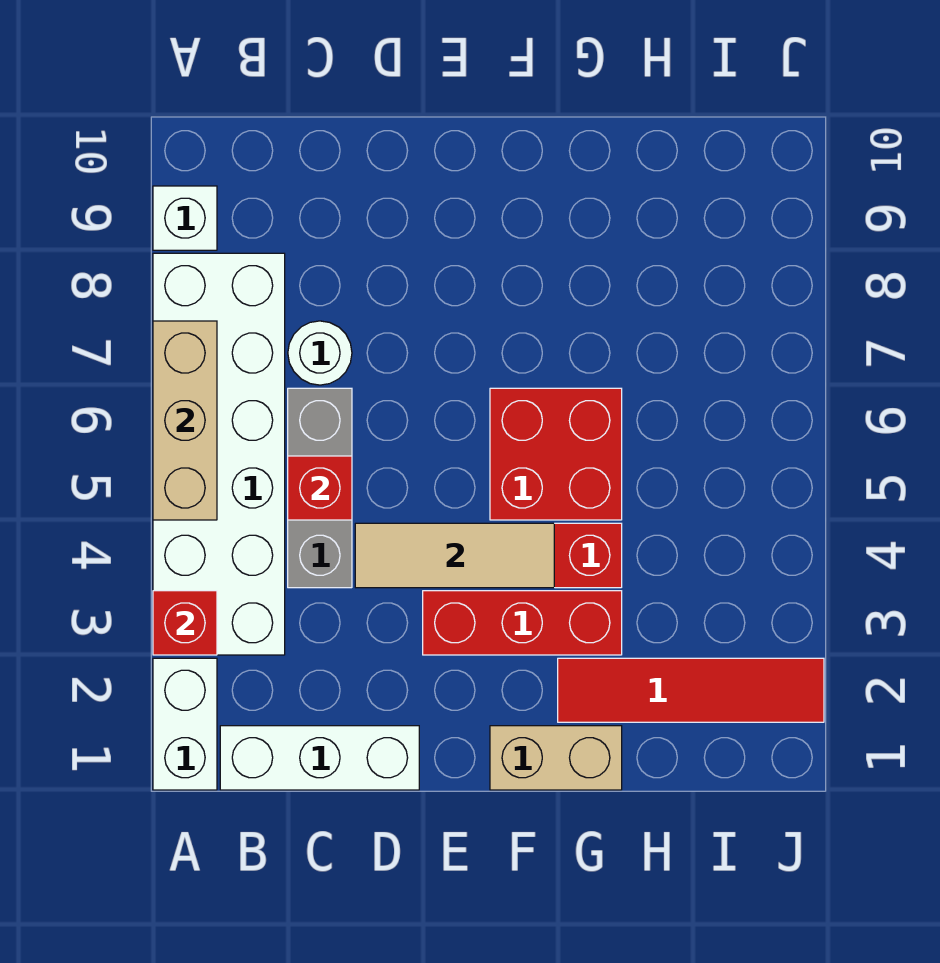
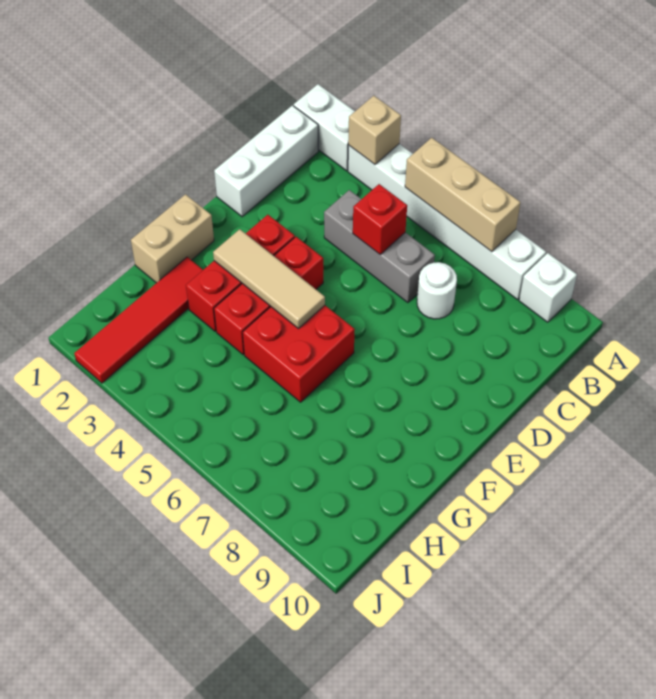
white brick A3:B8 level 1 -> white brick A3:A8 level 1
red brick A3 level 2 -> tan brick A3 level 2
tan tile D4:F4 level 2 -> tan tile F3:F5 level 2

